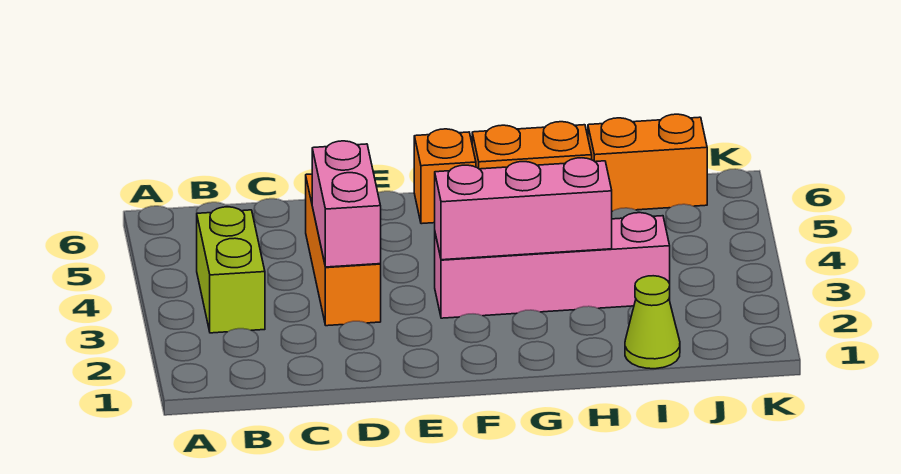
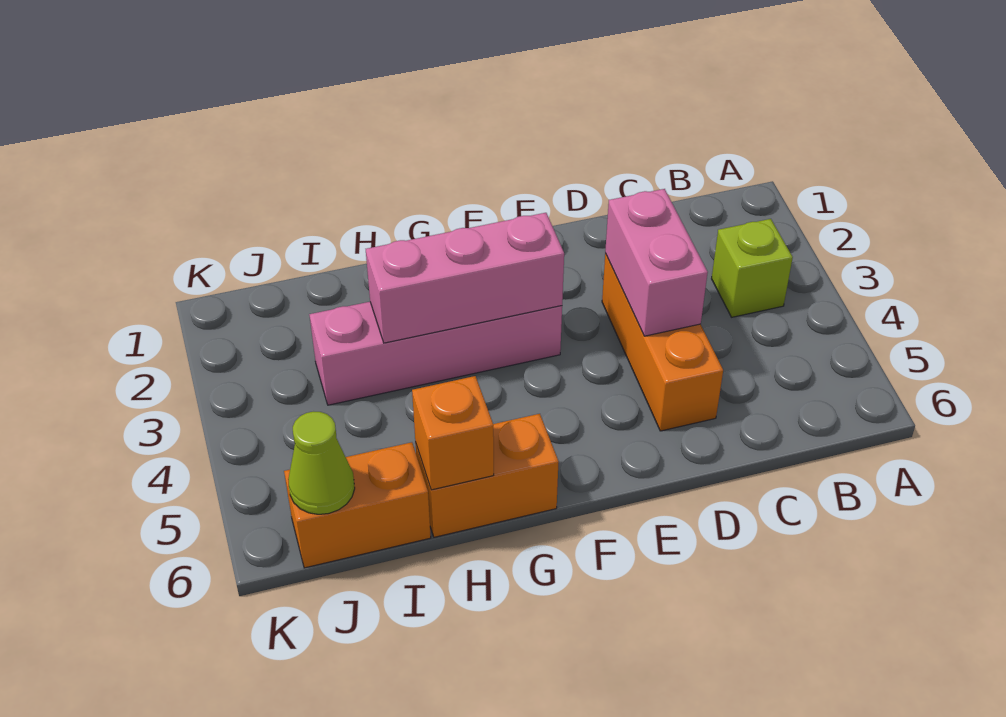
lime brick B3:B4 level 1 -> lime brick B3 level 1
orange brick F6 level 1 -> orange brick H6 level 2
lime cone I1 level 1 -> lime cone J6 level 2

